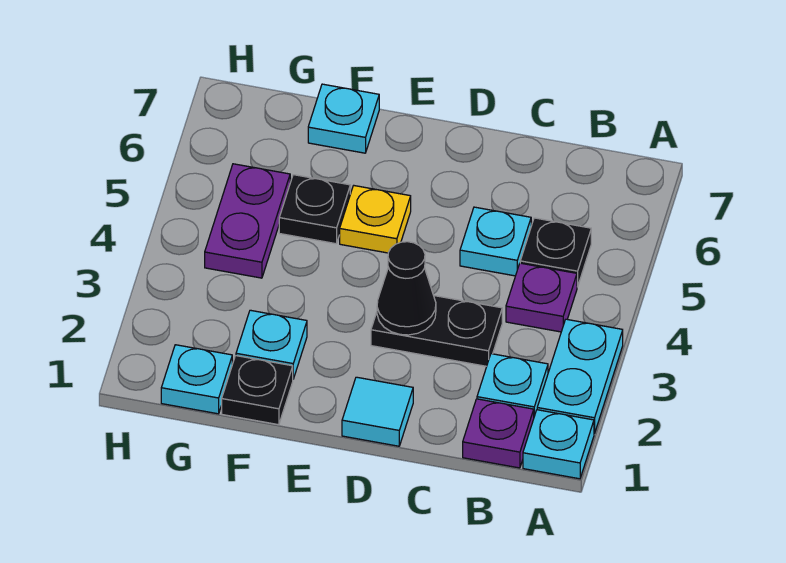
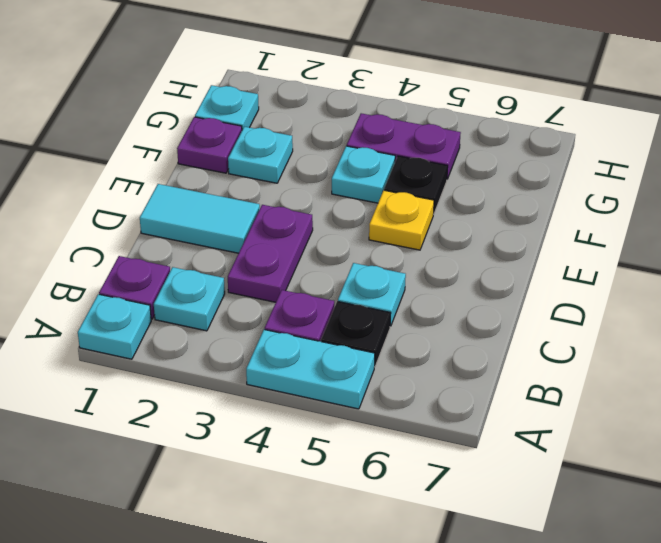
cyan plate A2:A3 level 1 -> cyan plate A4:A5 level 1
black plate C3:D3 level 1 -> purple plate C3:D3 level 1
cyan tile D1 level 1 -> cyan tile D1:D2 level 1
black cone D3 level 2 -> none
black plate F1 level 1 -> purple plate F1 level 1
cyan plate F7 level 1 -> cyan plate F4 level 1

